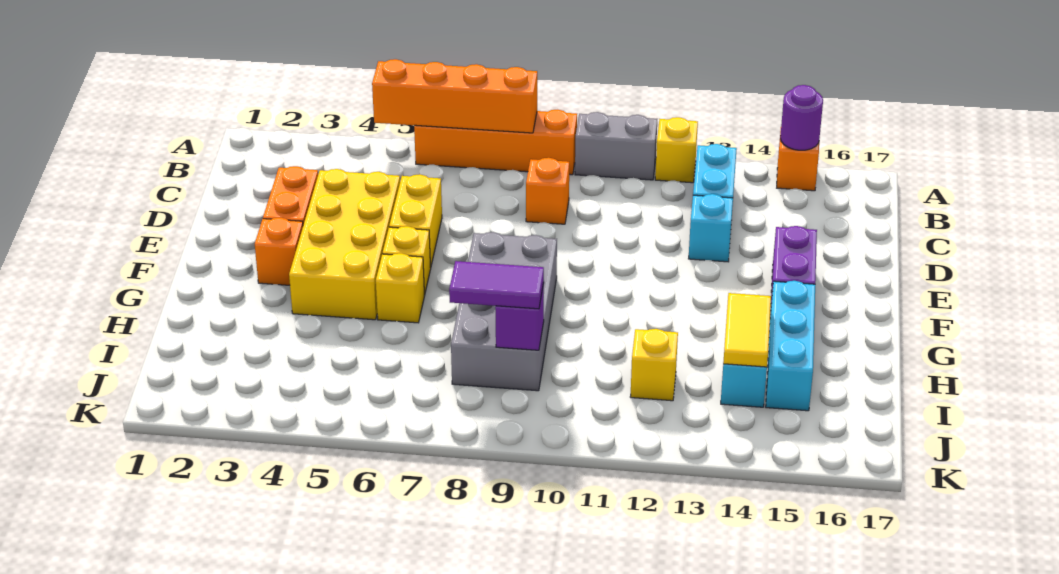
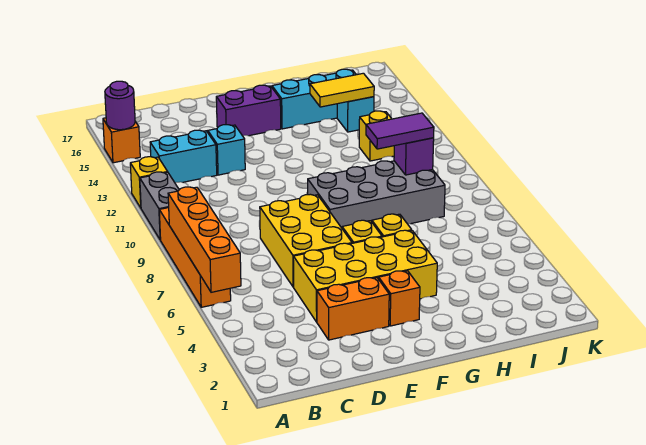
orange brick C9 level 1 -> none
yellow brick D6:E6 level 1 -> yellow brick D6:E8 level 1
purple tile I8:I9 level 3 -> purple tile H9:I9 level 3

